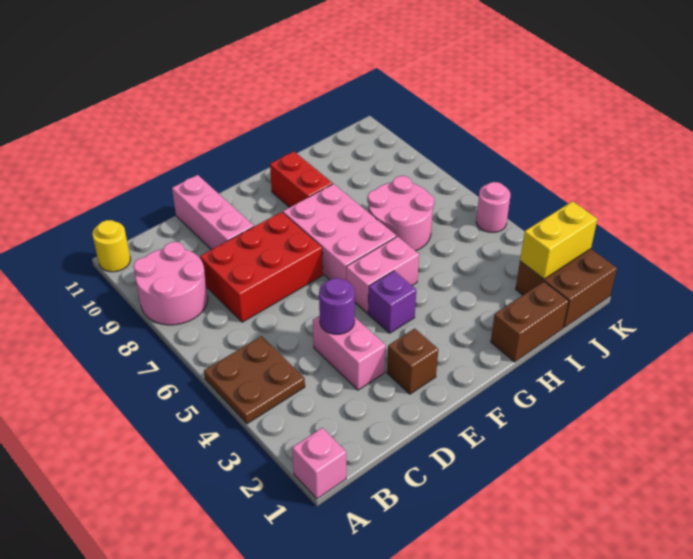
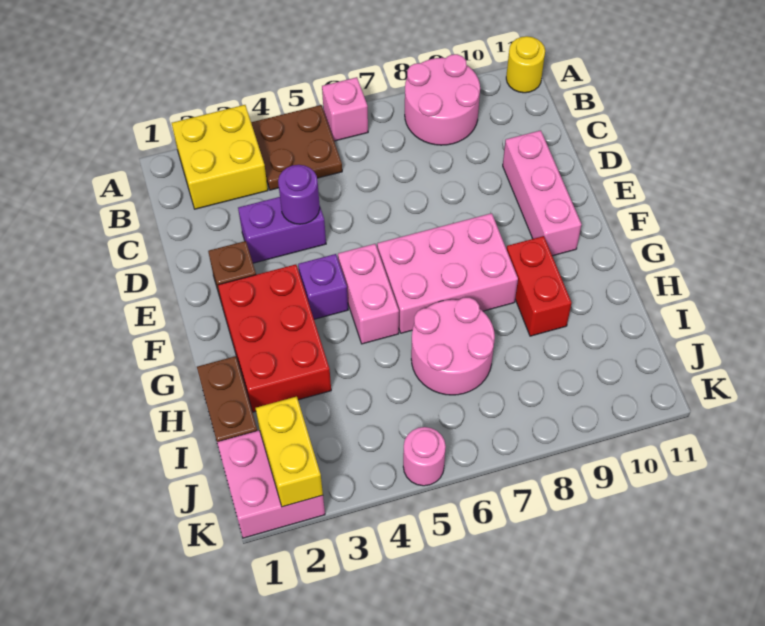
pink brick A1 level 1 -> pink brick A6 level 1
none -> yellow brick A2:B3 level 1
red brick C7:E8 level 1 -> red brick F2:H3 level 1
pink brick D3:D4 level 1 -> purple brick D3:D4 level 1
pink brick D9:D11 level 1 -> pink brick D10:F10 level 1
red brick G9:G10 level 1 -> red brick G9:H9 level 1
brown brick J1:K2 level 1 -> pink brick J1:K2 level 1

